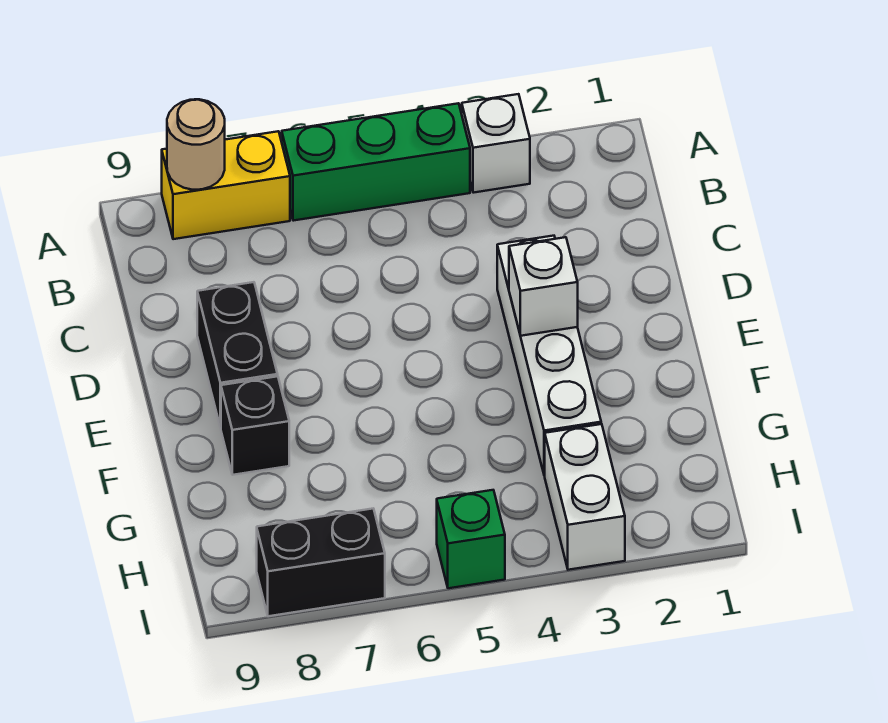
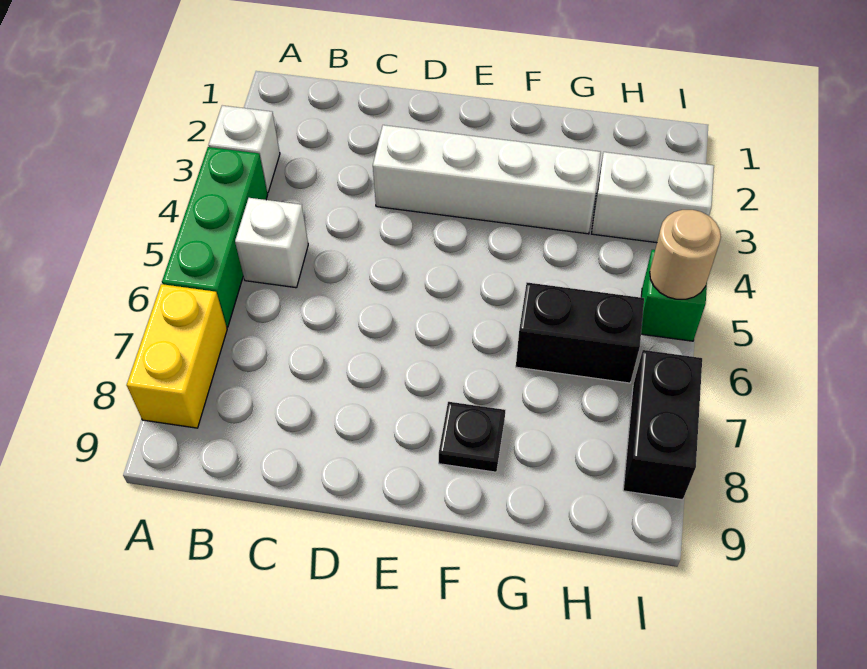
tan round brick A8 level 2 -> tan round brick I5 level 2
black brick D8:E8 level 1 -> black brick G6:H6 level 1
white brick E3 level 2 -> white brick B5 level 1
black brick F8 level 1 -> black plate F8 level 1

